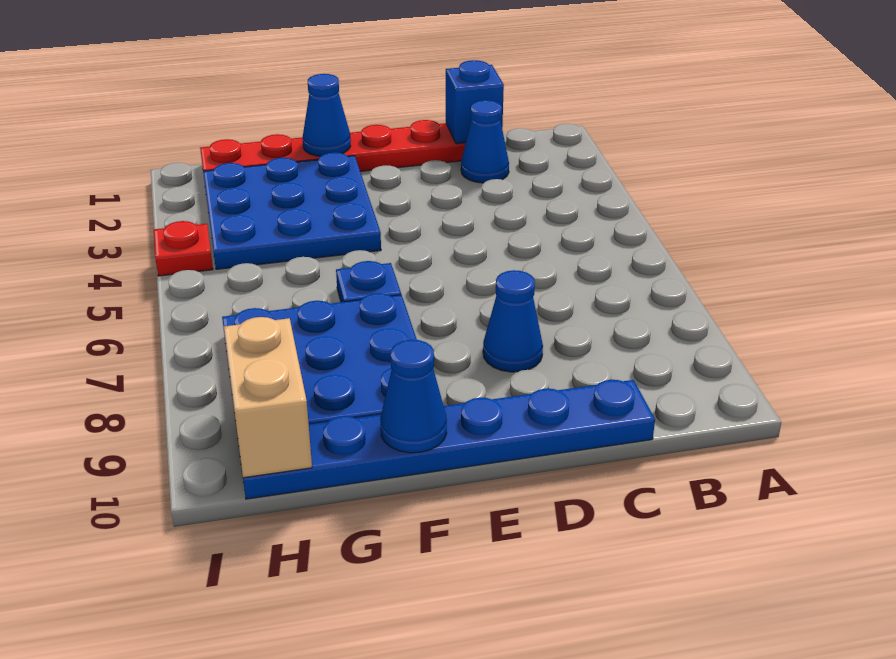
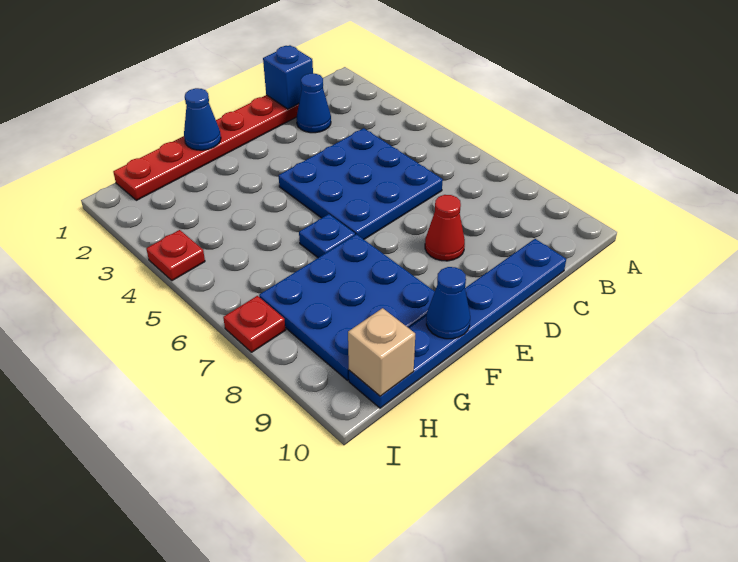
blue cone D8 level 1 -> red cone D8 level 1
blue plate F2:H4 level 1 -> blue plate C4:E6 level 1
tan brick H9:H10 level 2 -> tan brick H10 level 2
none -> red plate I7 level 1

